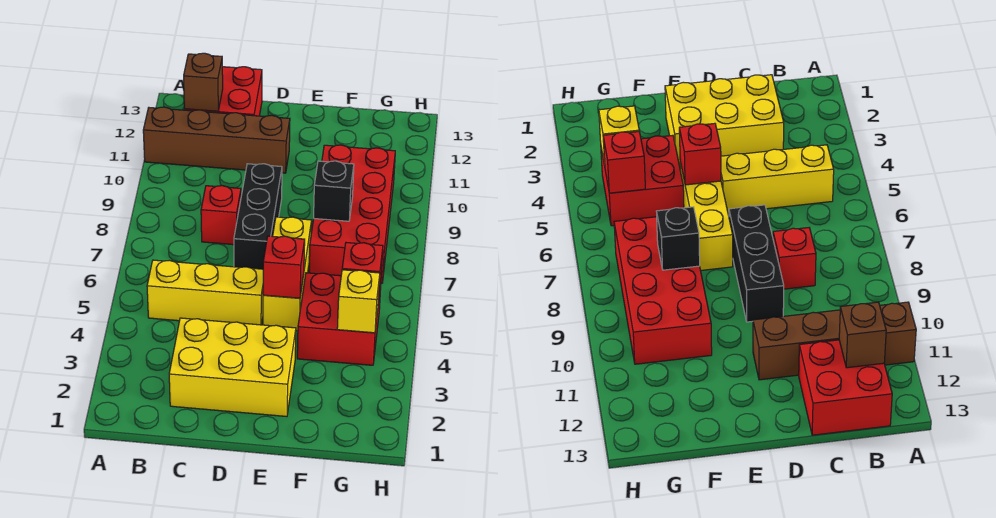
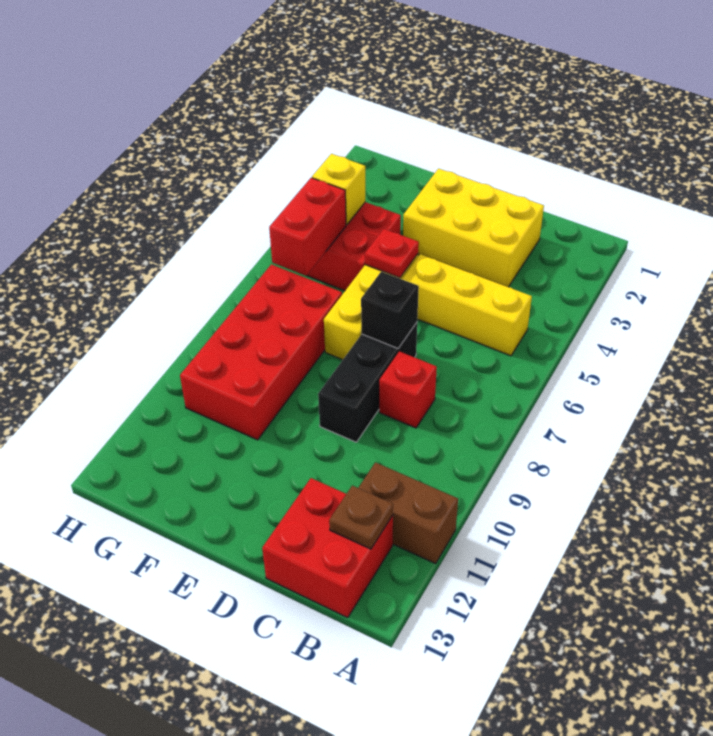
brown brick A11:D11 level 1 -> brown brick A11:B11 level 1
brown brick B12 level 2 -> brown plate B12 level 2
red brick E5 level 2 -> red plate E5 level 2
black brick F8 level 2 -> black brick D7 level 2
red brick G5 level 2 -> red brick G5:G6 level 2

